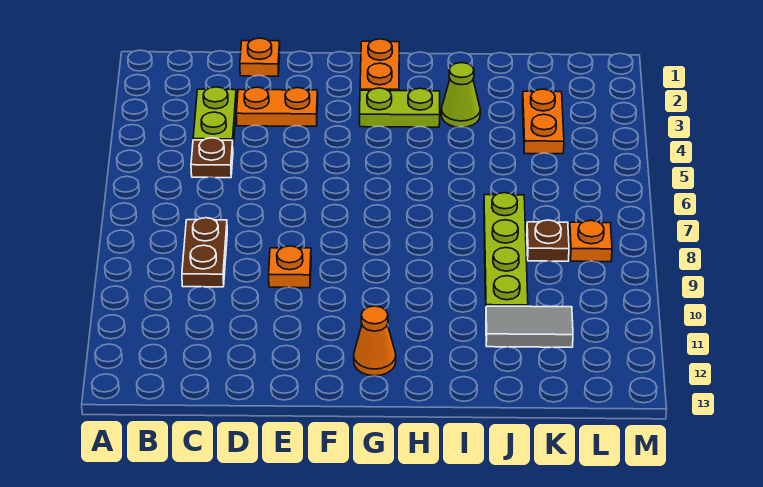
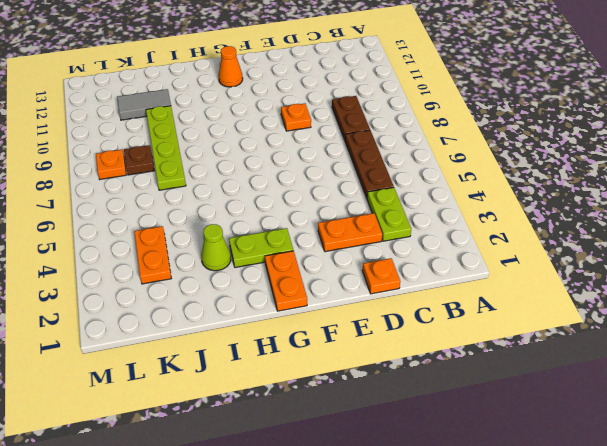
brown plate C5 level 1 -> brown plate C5:C7 level 1

